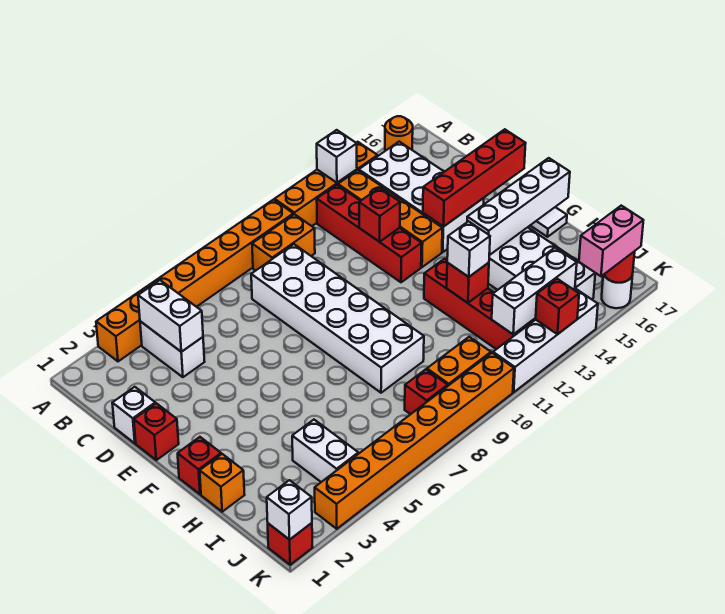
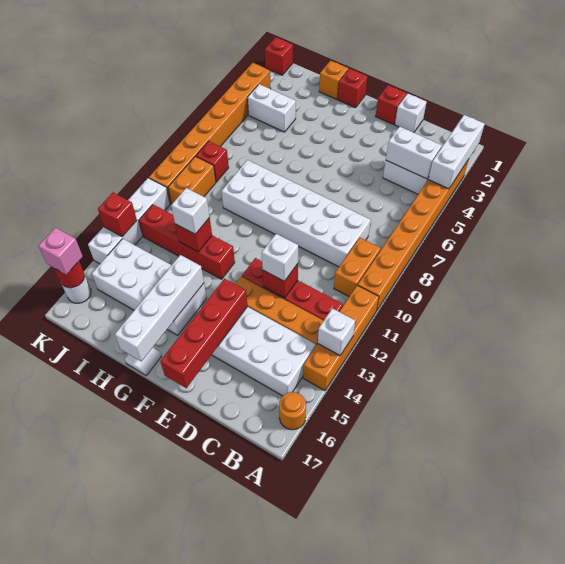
white brick J12:J14 level 2 -> white brick A2:A4 level 2
white brick K1 level 2 -> white brick D12 level 3
pink brick K15:K16 level 3 -> pink brick K16 level 3

